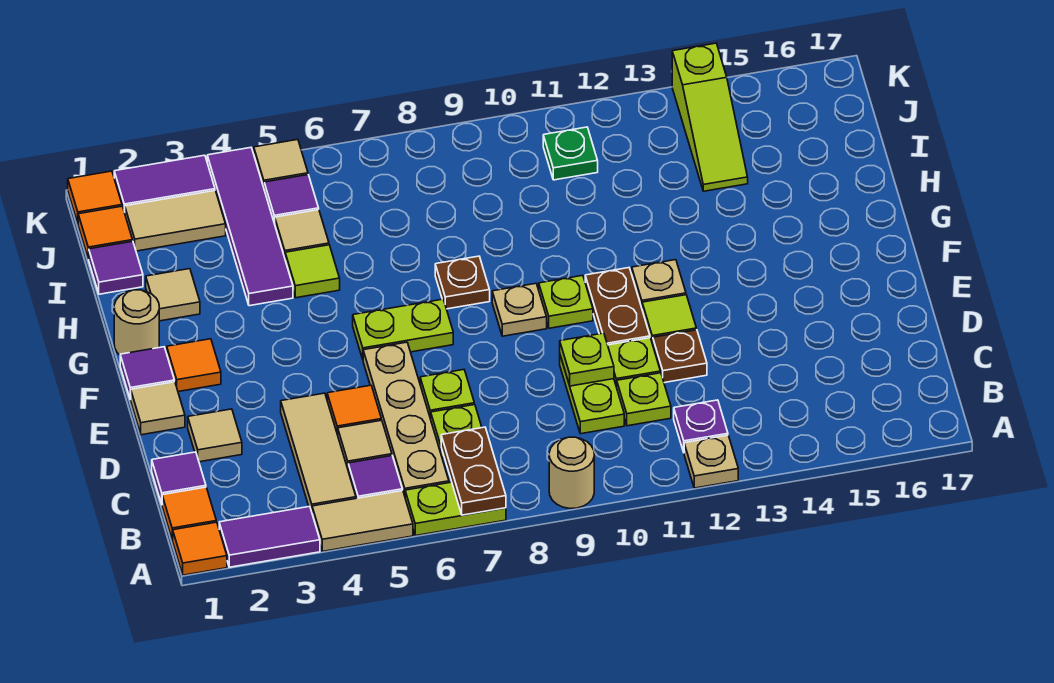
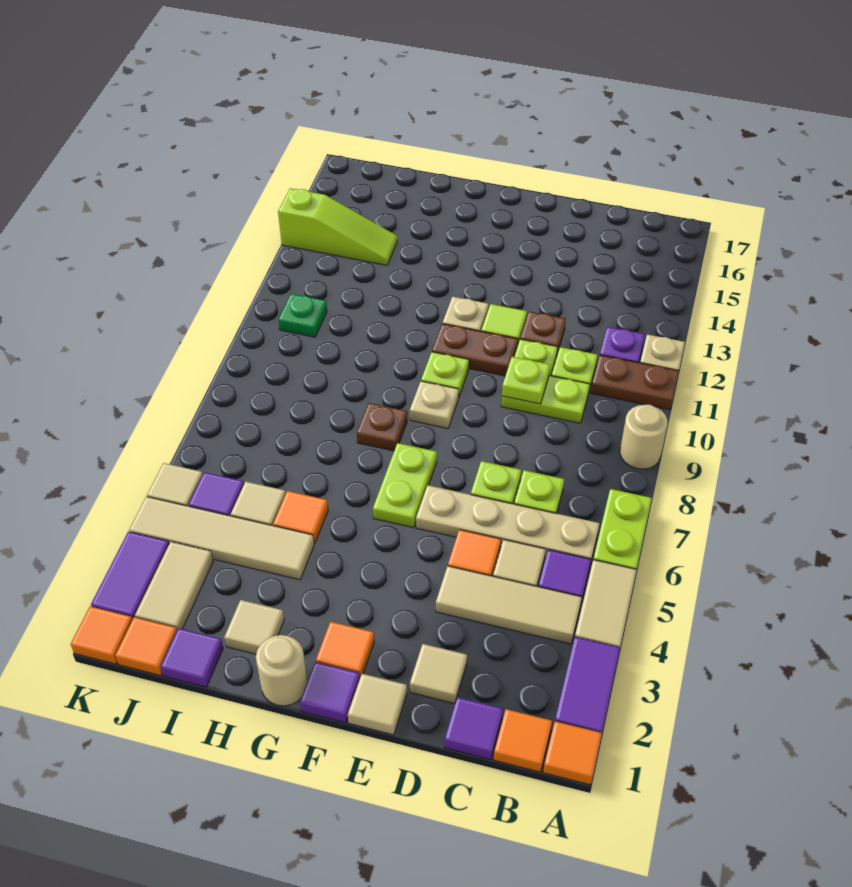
brown plate A7:B7 level 2 -> brown plate A11:B11 level 1
purple tile H4:K4 level 1 -> tan tile H4:K4 level 1
lime tile H5 level 1 -> orange tile H5 level 1

